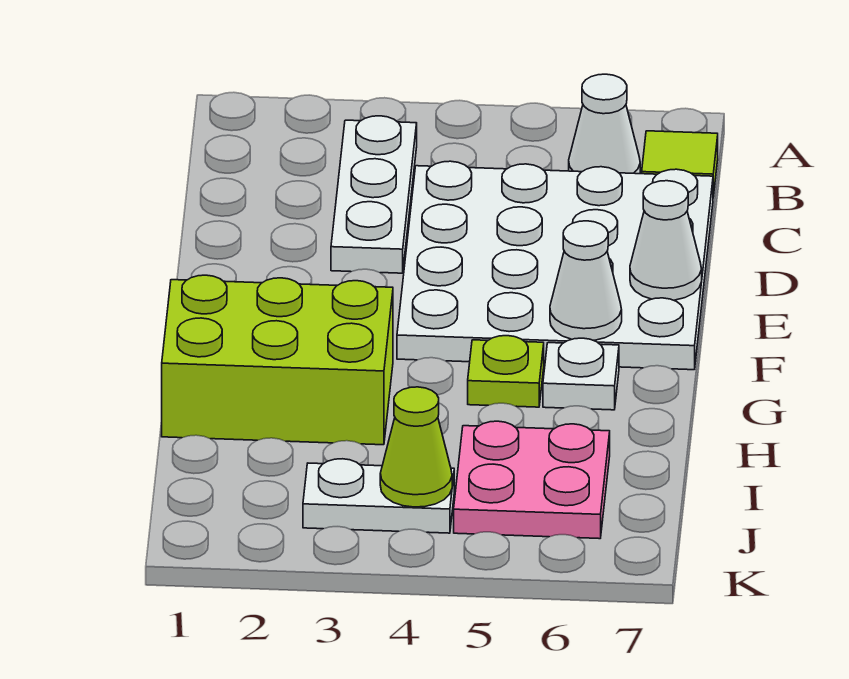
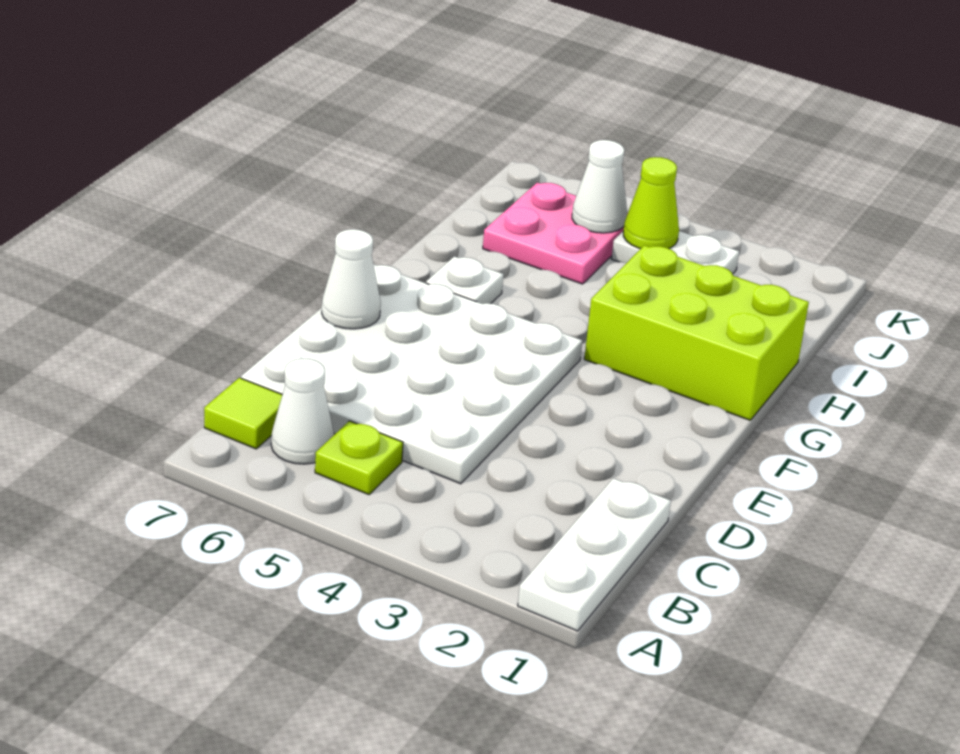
white plate B3:D3 level 1 -> white plate A1:C1 level 1
white cone F6 level 2 -> white cone J5 level 2
lime plate G5 level 1 -> lime plate B5 level 1

